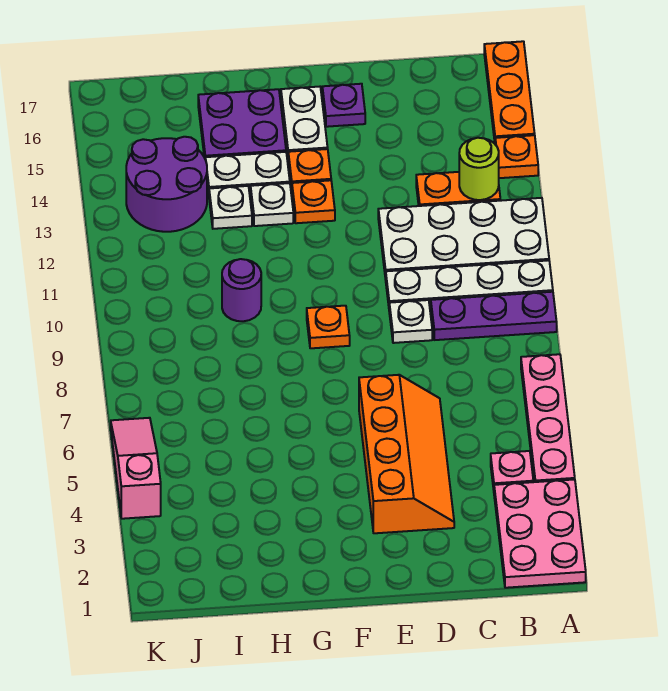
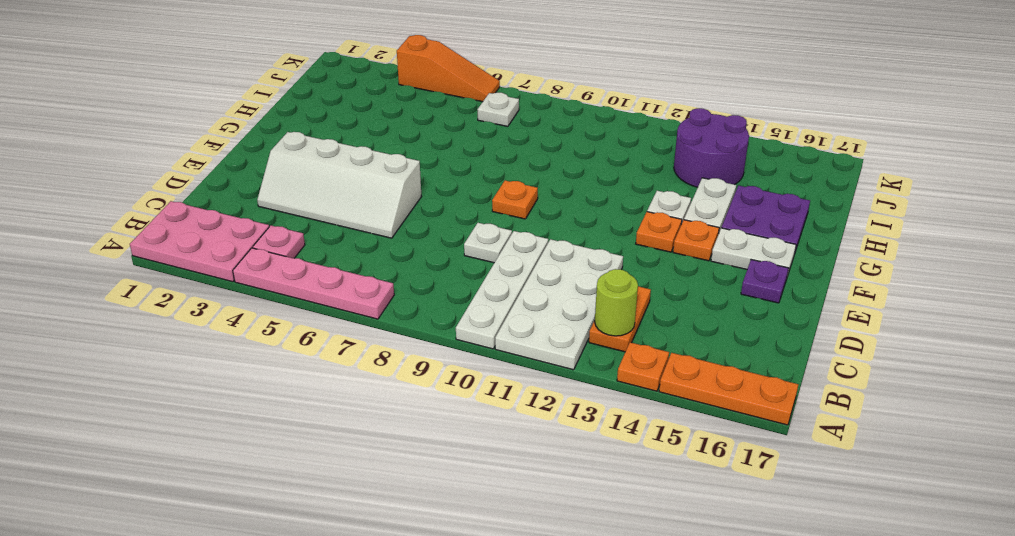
purple plate A9:C9 level 1 -> none
orange slope D3:E6 level 1 top E -> white slope D3:E6 level 1 top E
purple round brick H10 level 1 -> none
white plate H13 level 1 -> white plate J7 level 1
pink slope K4:K6 level 1 top 4 -> orange slope K4:K6 level 1 top 4

